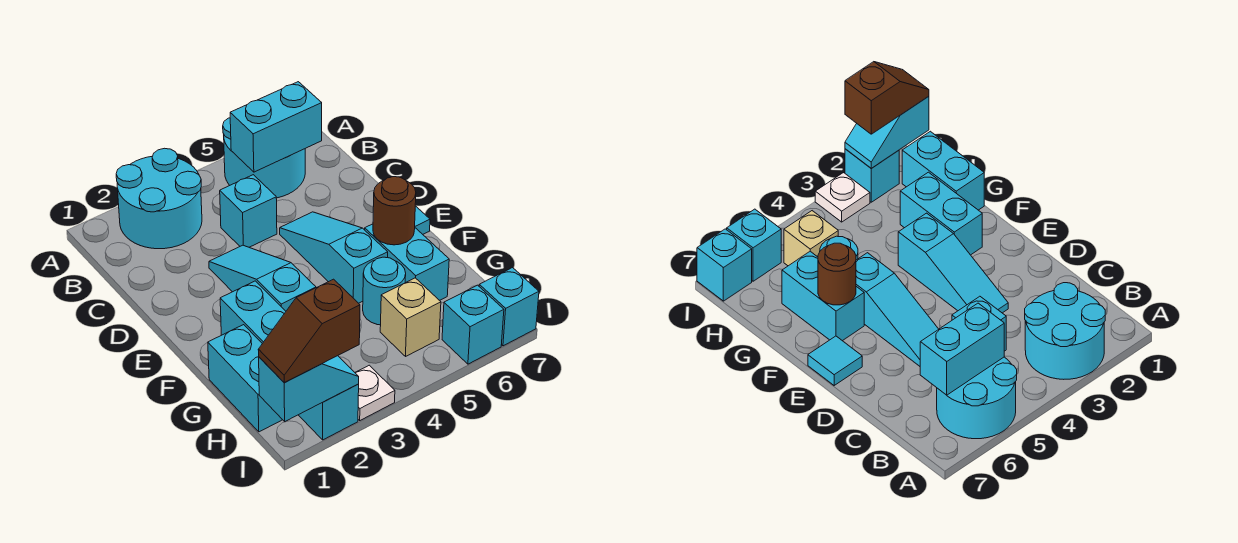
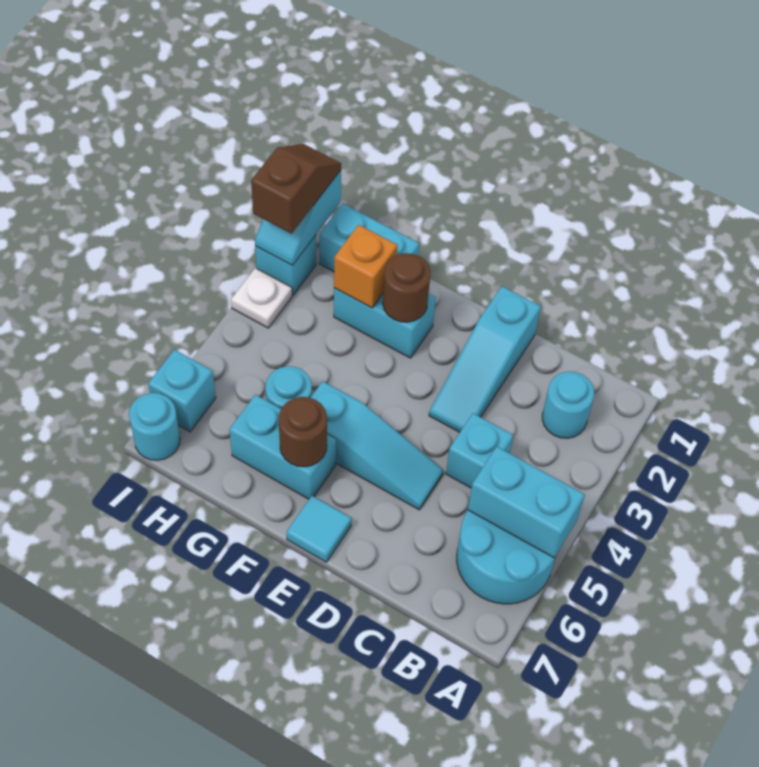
cyan round brick A2:B3 level 1 -> cyan round brick B2 level 1
cyan brick B5:B6 level 2 -> cyan brick A5:B5 level 2
cyan slope D3:F3 level 1 top F -> cyan slope D1:D3 level 1 top 1
none -> brown round brick F2 level 2
none -> orange brick G2 level 2
tan brick H5 level 1 -> none
cyan brick I7 level 1 -> cyan round brick I7 level 1

